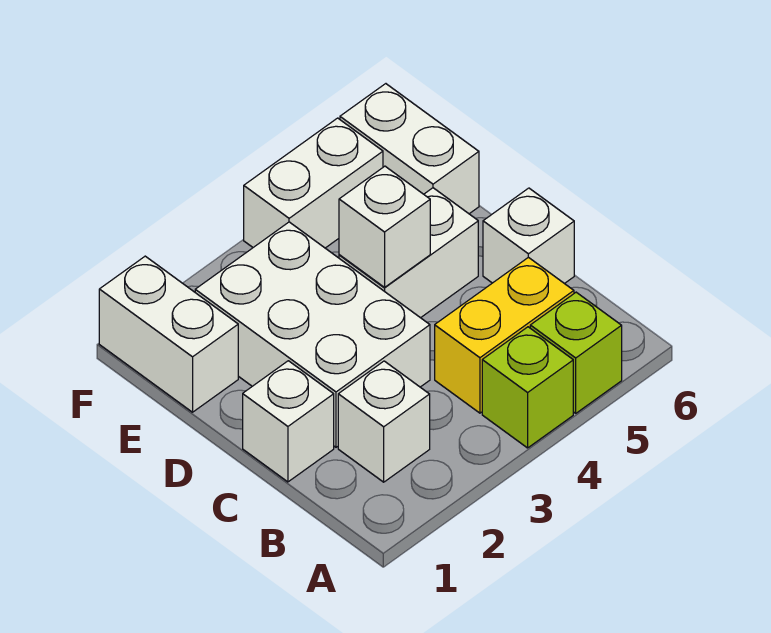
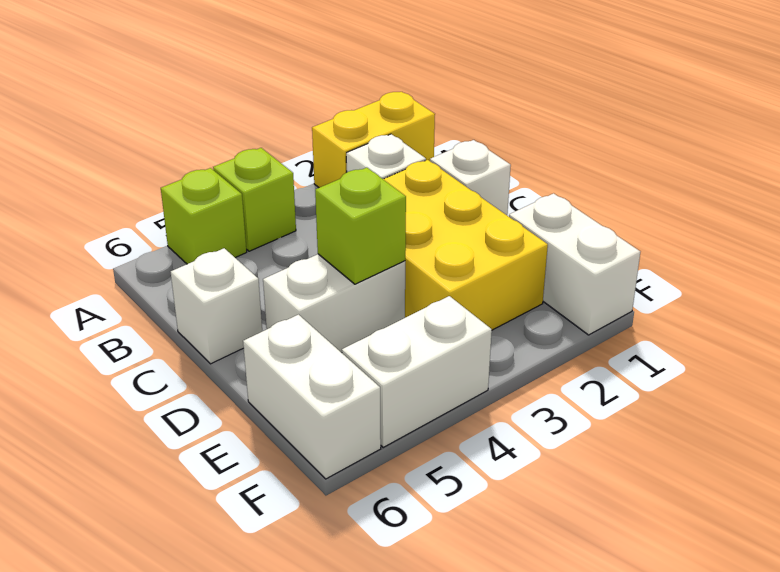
yellow brick B4:B5 level 1 -> yellow brick A1:A2 level 1
white brick C2:E3 level 1 -> yellow brick C2:E3 level 1
white brick D4 level 2 -> lime brick D4 level 2

